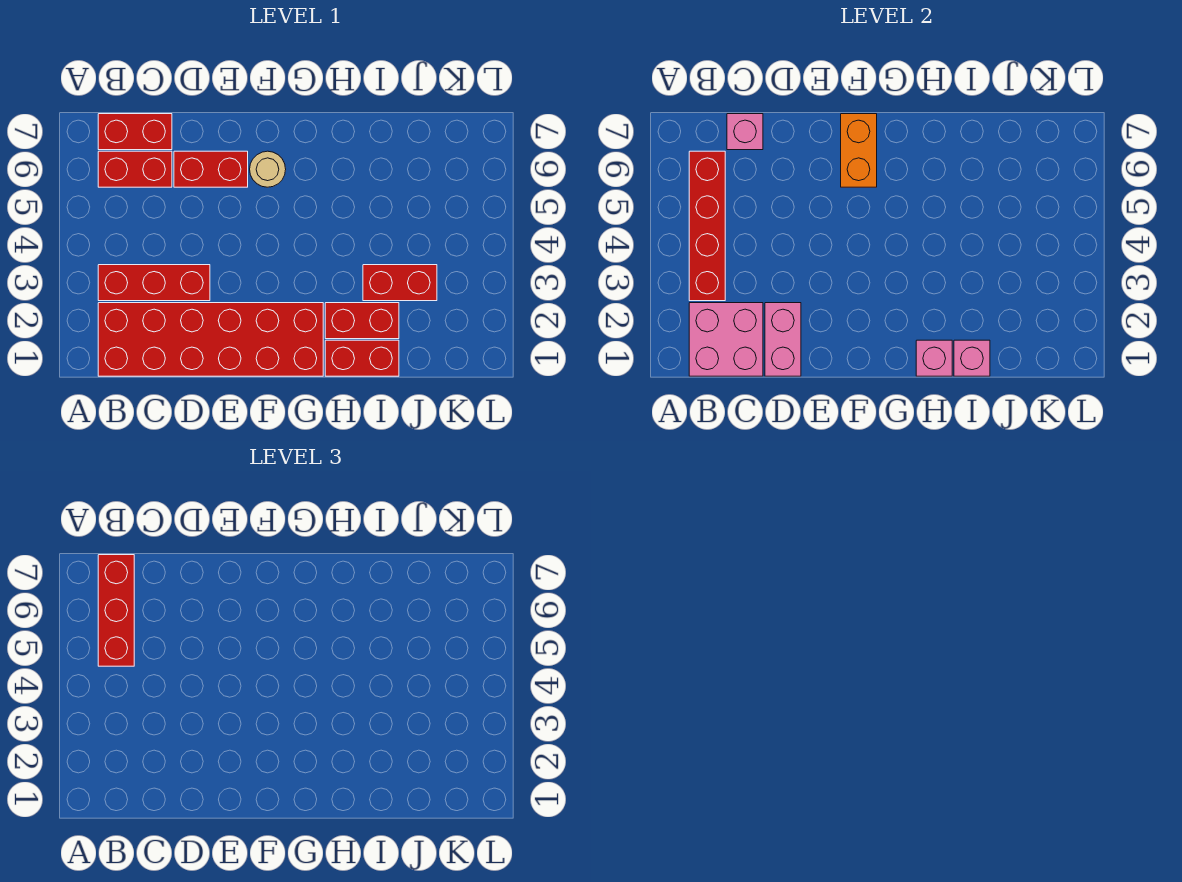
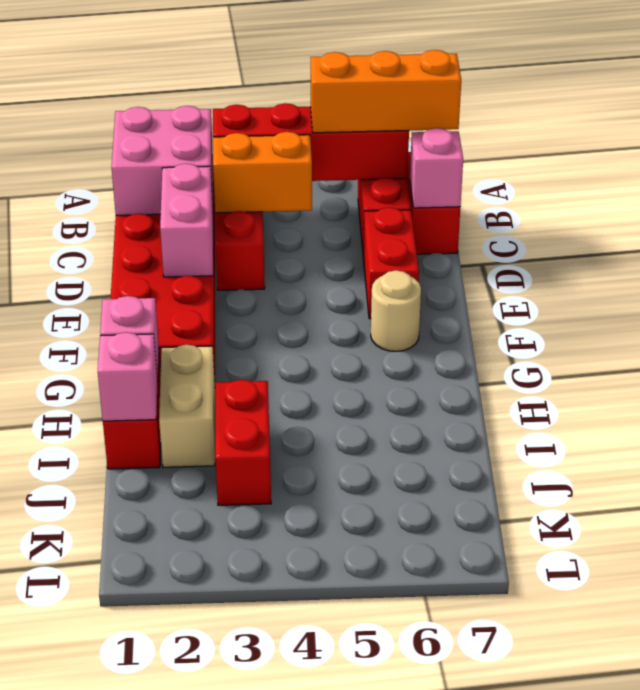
red brick B5:B7 level 3 -> orange brick B5:B7 level 3
pink brick D1:D2 level 2 -> pink brick D2:E2 level 2
orange brick F6:F7 level 2 -> orange brick C3:C4 level 2
red brick H2:I2 level 1 -> tan brick H2:I2 level 1

